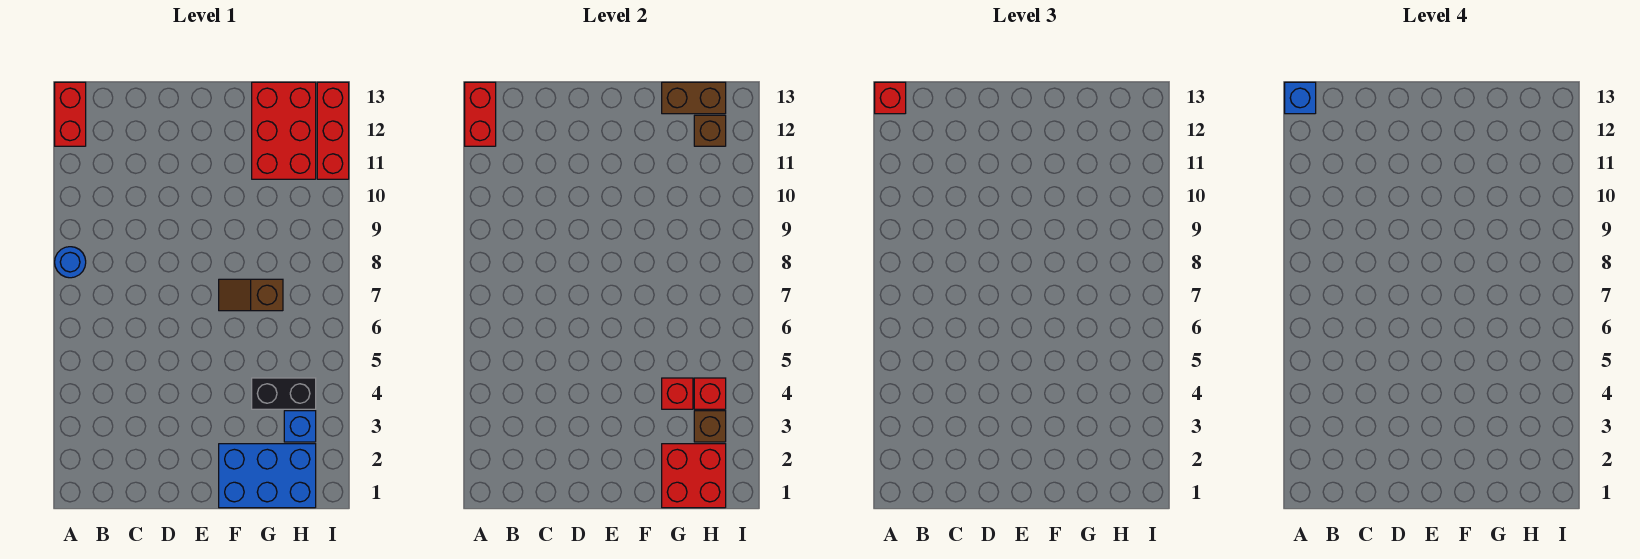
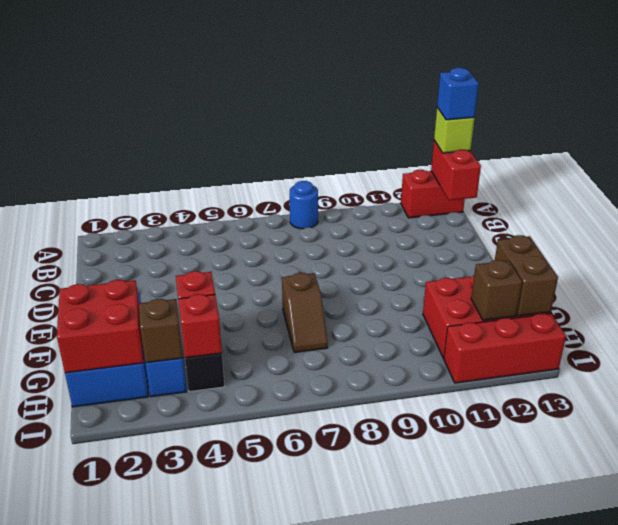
red brick A12:A13 level 2 -> red brick A13:B13 level 2
red brick A13 level 3 -> lime brick A13 level 3
brown slope F7:G7 level 1 top G -> brown slope F7:G7 level 1 top F

